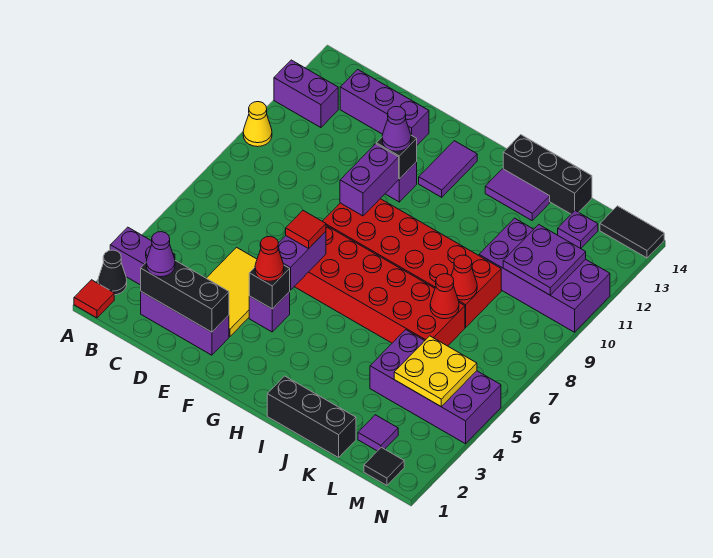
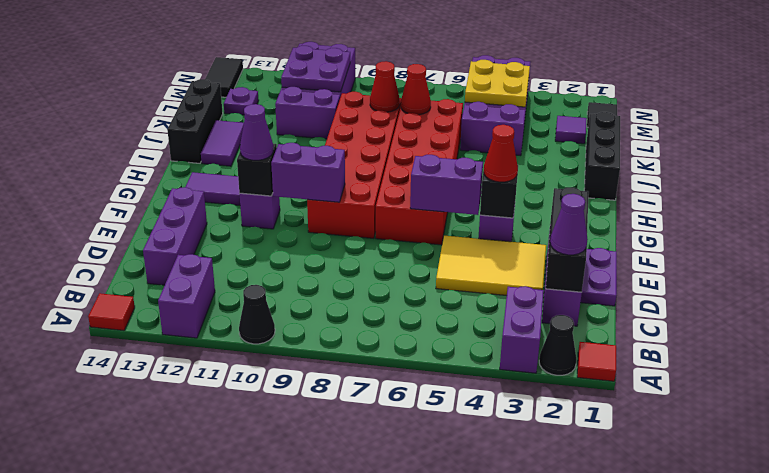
yellow cone A10 level 1 -> black cone A10 level 1
none -> purple plate D1:E1 level 1
red tile F6 level 3 -> red tile A14 level 1

